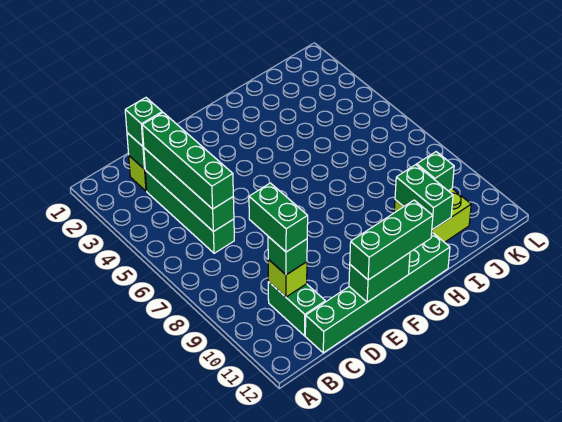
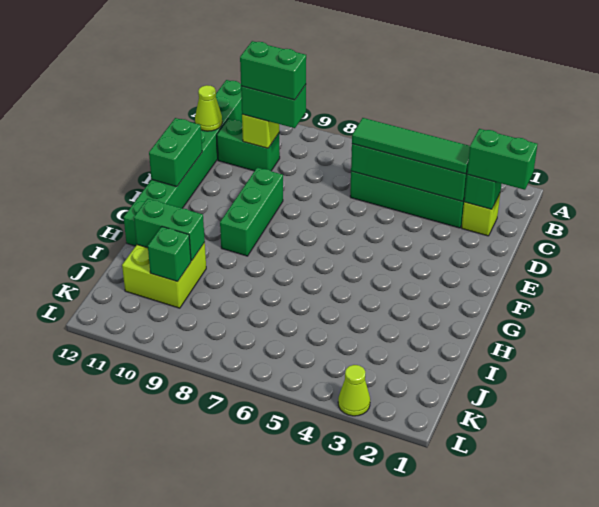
green brick C2 level 3 -> green brick C1:C2 level 3
green brick C3:C6 level 3 -> green tile C3:C6 level 3
green brick C10 level 3 -> green brick C9:C10 level 3
green brick C12:H12 level 1 -> green brick A12:H12 level 1
none -> lime cone C12 level 2
green brick E12:G12 level 3 -> green brick E9:G9 level 1
none -> lime cone L3 level 1

